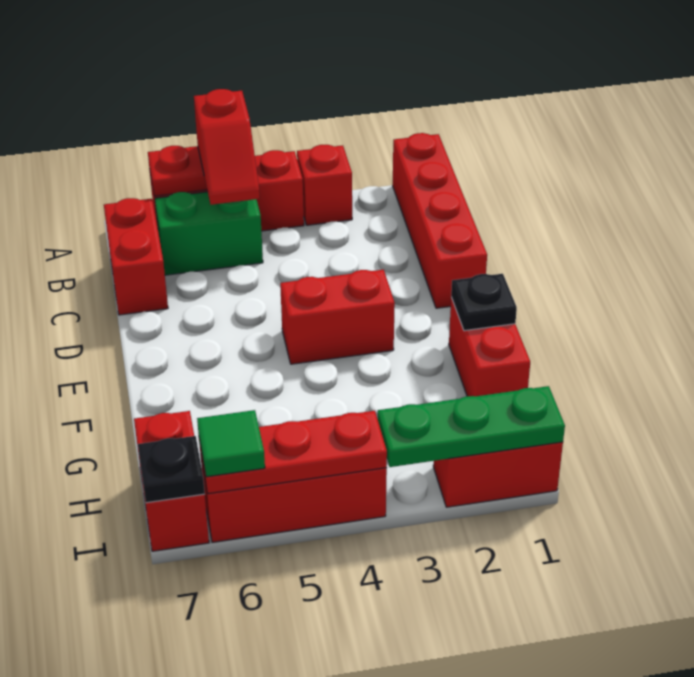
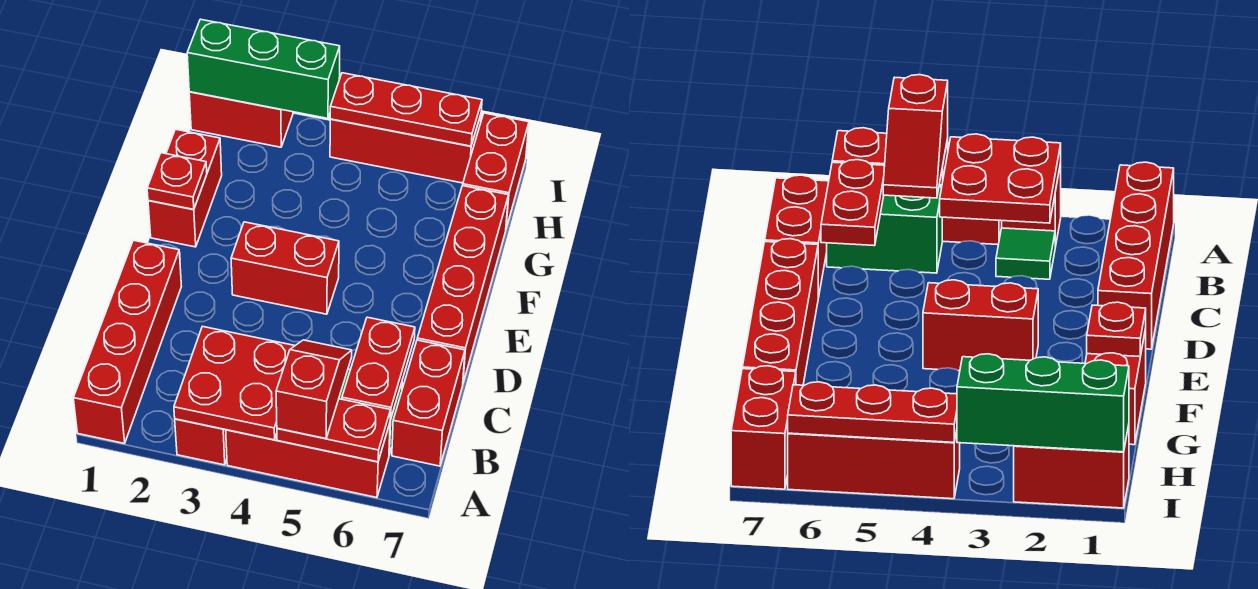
none -> red plate A3:B4 level 2
none -> red plate B6:C6 level 2
none -> red brick D7:G7 level 1
black plate F1 level 2 -> red plate F1 level 2
green plate I1:I3 level 2 -> green brick I1:I3 level 2
green tile I6 level 3 -> green tile B3 level 1
black plate I7 level 2 -> none

